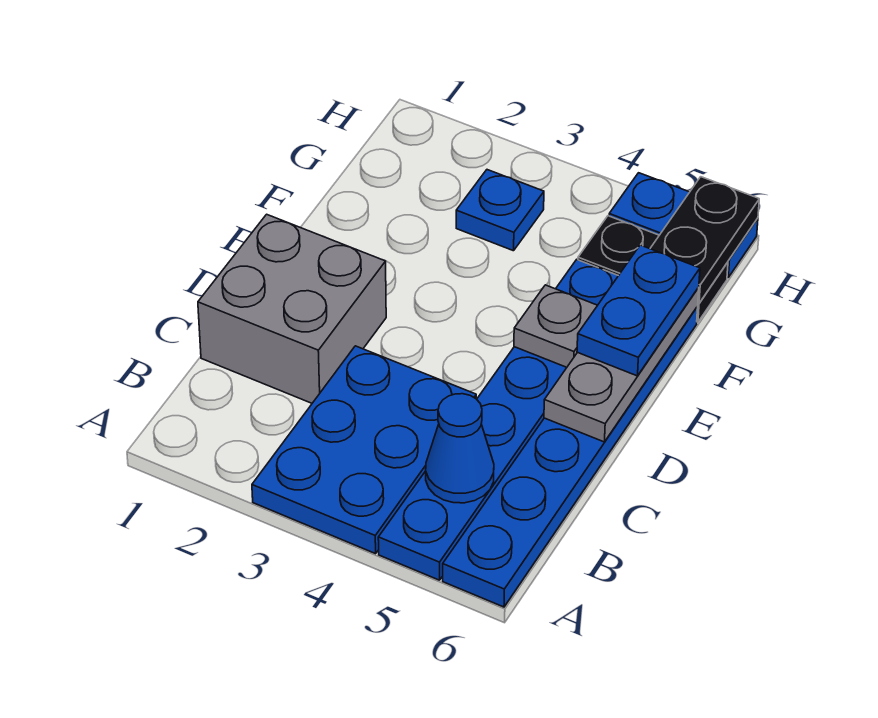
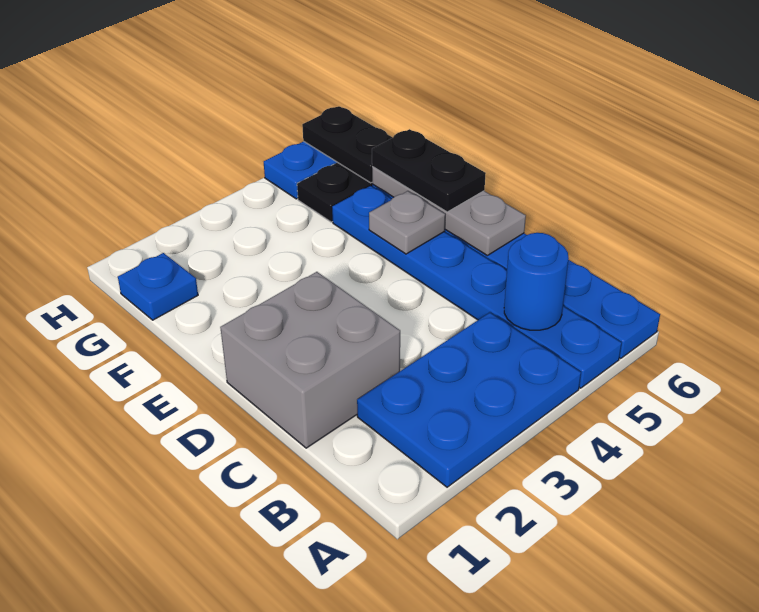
blue plate A3:C4 level 1 -> blue plate A2:B4 level 1
blue cone B5 level 2 -> blue round brick B5 level 2
blue plate E6:F6 level 3 -> black plate E6:F6 level 3
blue plate G3 level 1 -> blue plate G1 level 1

